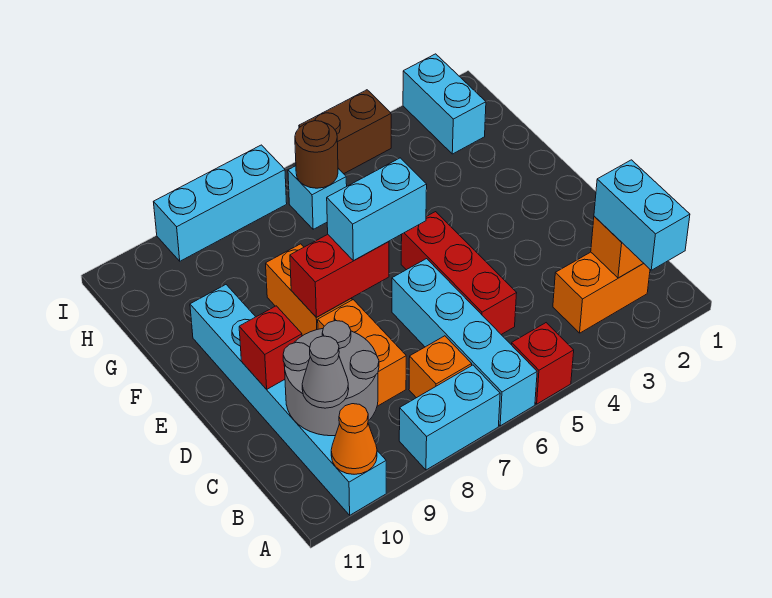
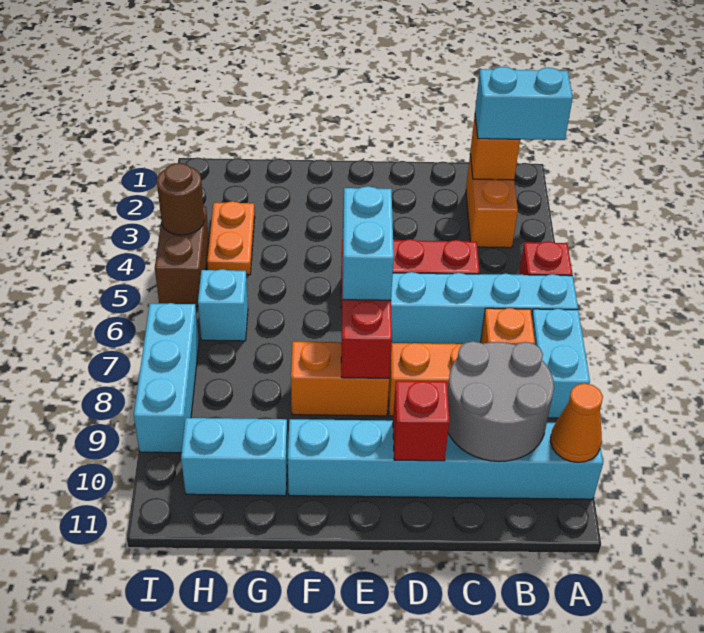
grey cone B10 level 3 -> none
cyan brick H2:I2 level 1 -> cyan brick G10:H10 level 1
none -> orange plate H3:H4 level 1
brown round brick H6 level 2 -> brown round brick I4 level 2

